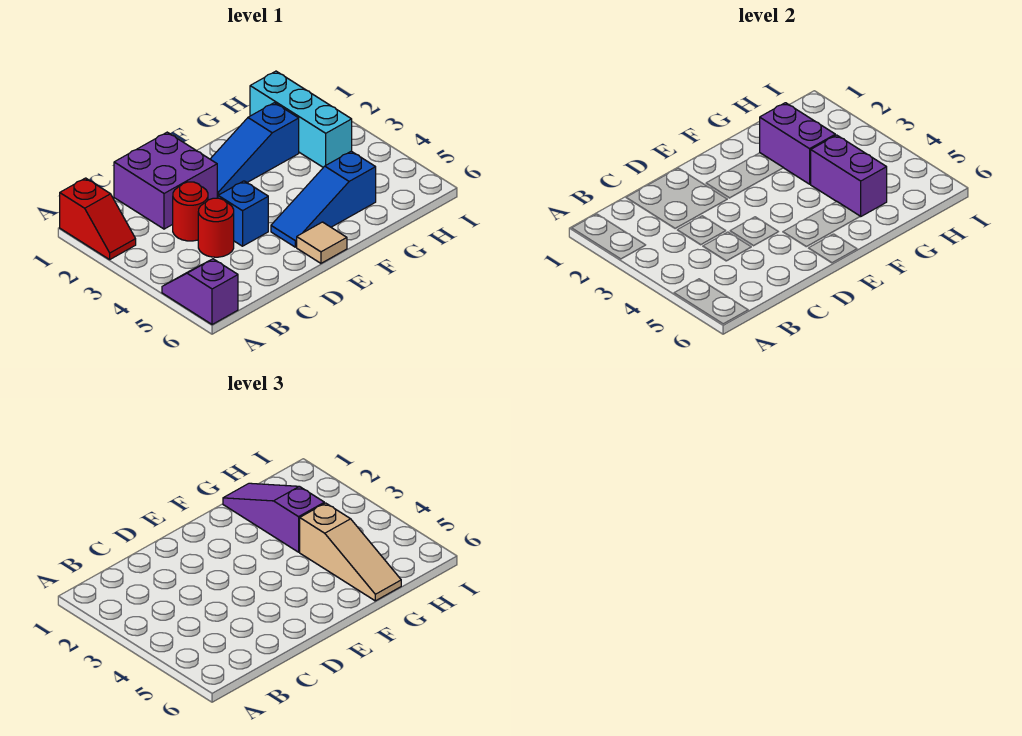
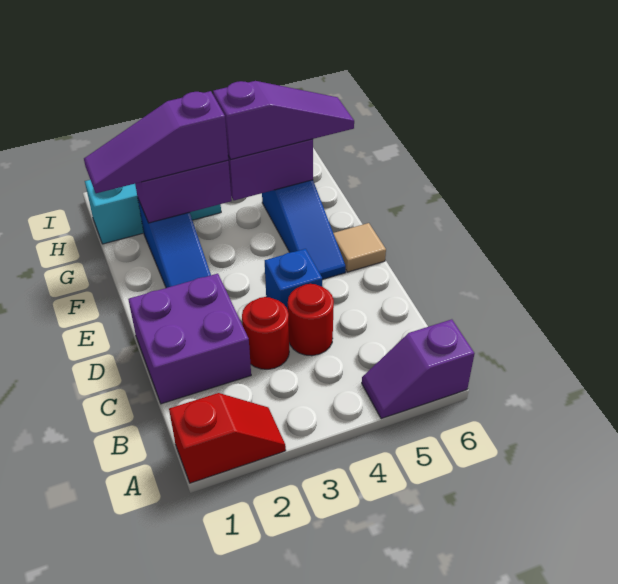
tan slope G4:G6 level 3 top 4 -> purple slope G4:G6 level 3 top 4

